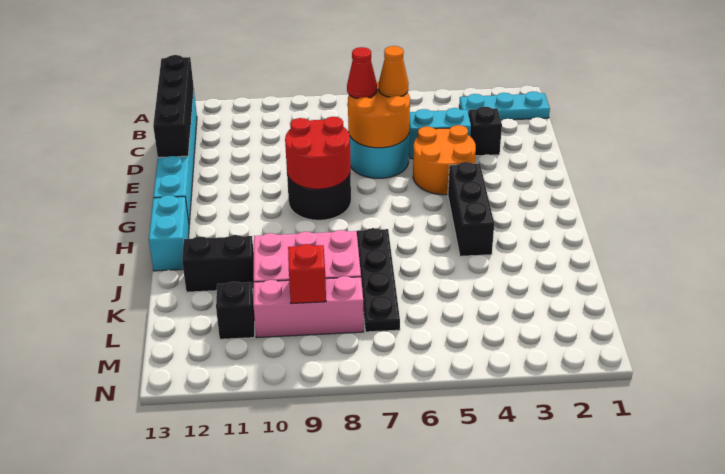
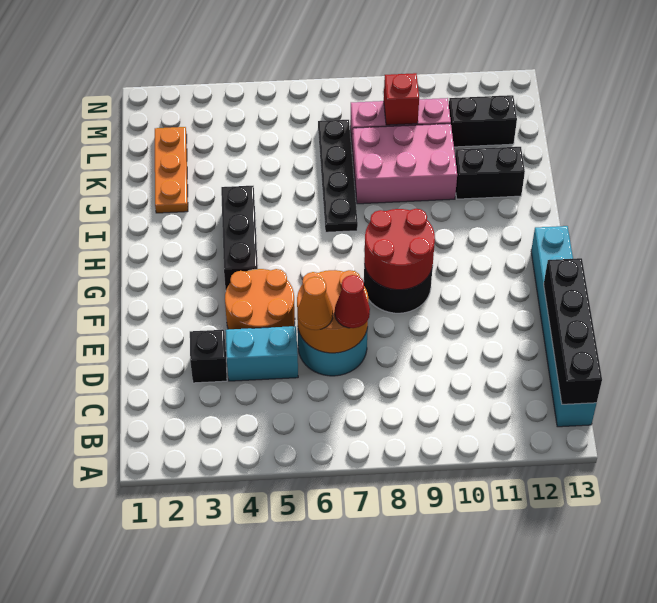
cyan plate B1:B3 level 1 -> none
cyan brick H13:I13 level 1 -> none
none -> orange plate J2:L2 level 1
black brick L11 level 1 -> black brick L11:L12 level 1

